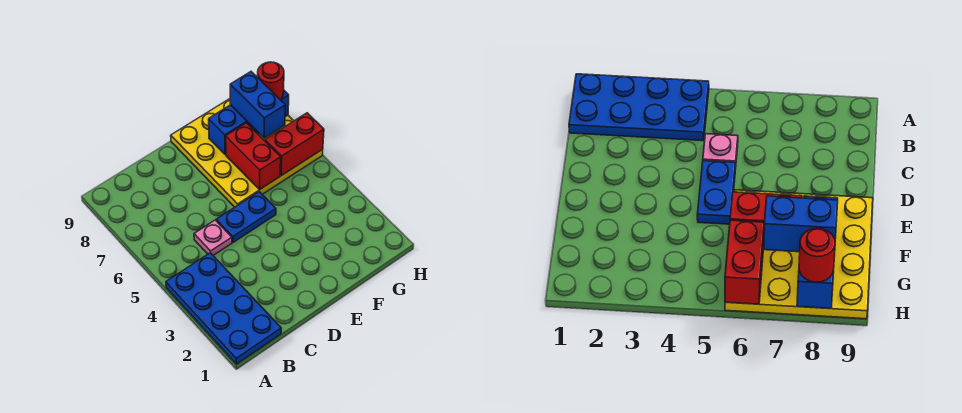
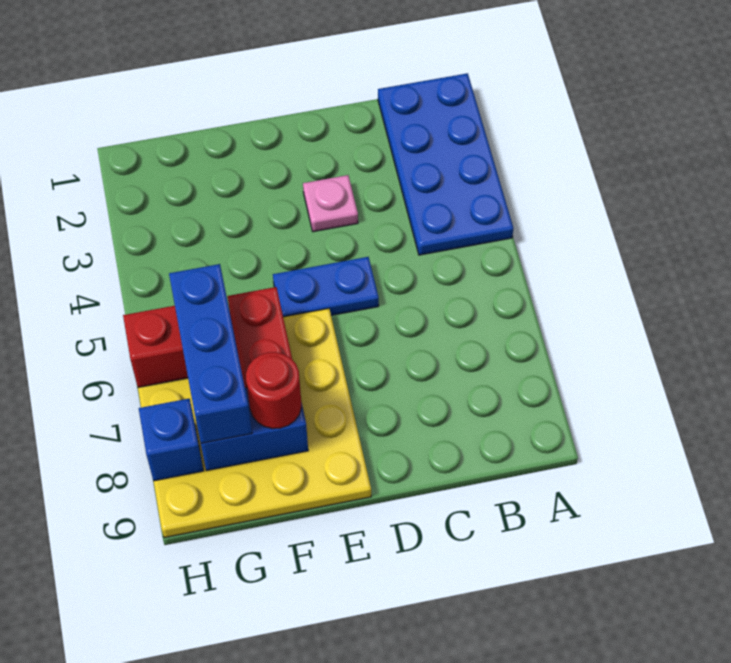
pink plate C5 level 1 -> pink plate D3 level 1
blue brick G7:G8 level 3 -> blue brick G6:G8 level 3
red round brick H8 level 3 -> red round brick F8 level 3

